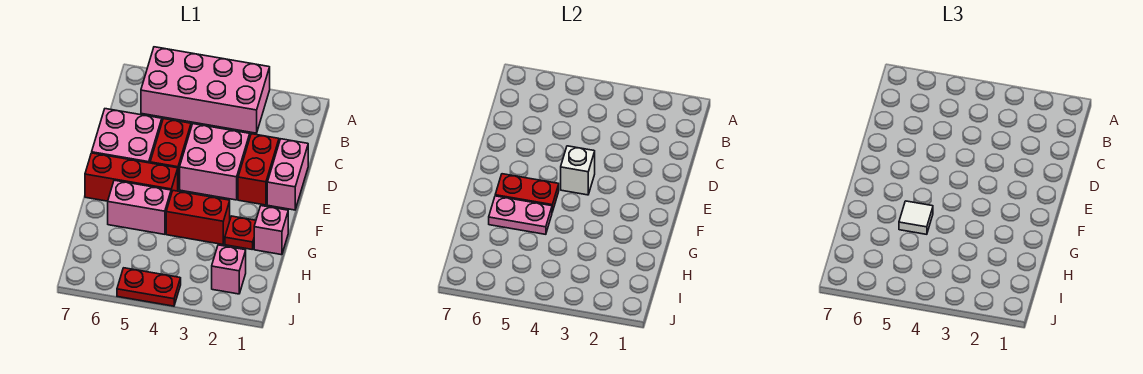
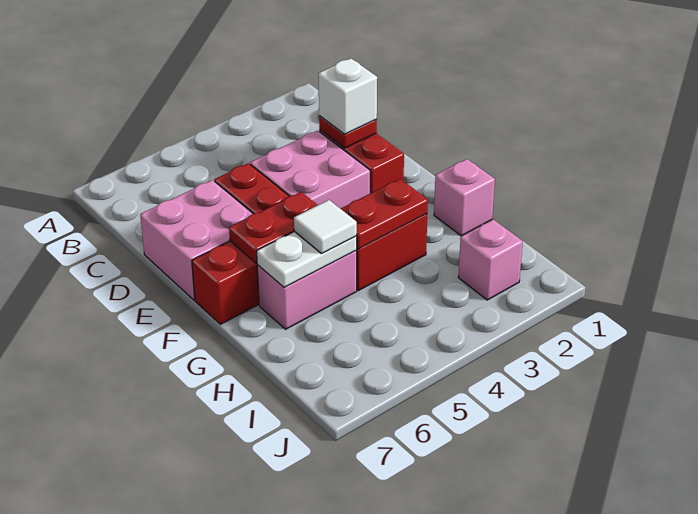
pink brick A3:B6 level 1 -> none
pink brick D1:E1 level 1 -> none
white brick E4 level 2 -> white brick D2 level 3
red plate G2 level 1 -> red plate D2 level 2
pink plate G5:G6 level 2 -> white plate G5:G6 level 2
red plate J4:J5 level 1 -> red plate G3:G4 level 2

